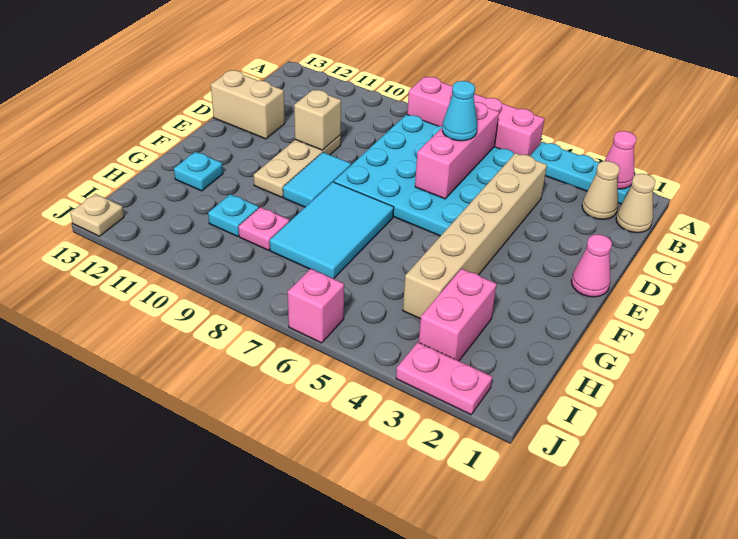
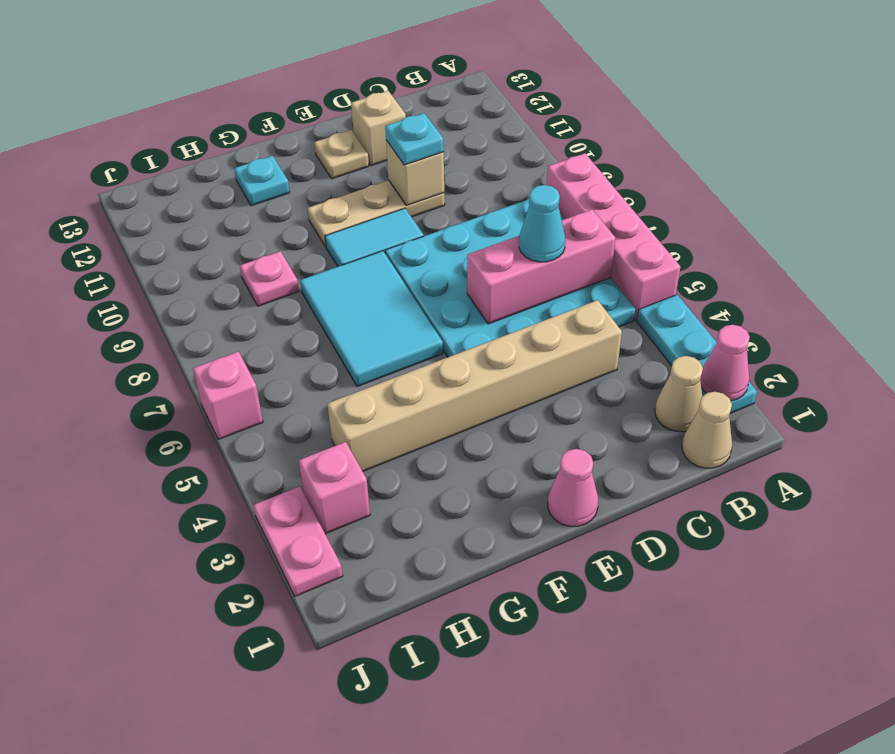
tan brick D12:D13 level 1 -> tan brick D12 level 1
cyan tile F7:H8 level 1 -> cyan tile F6:G8 level 1
pink brick H3:I3 level 1 -> pink brick I3 level 1
cyan plate H10 level 1 -> cyan plate D10 level 3
tan plate J13 level 1 -> tan plate E12 level 1

